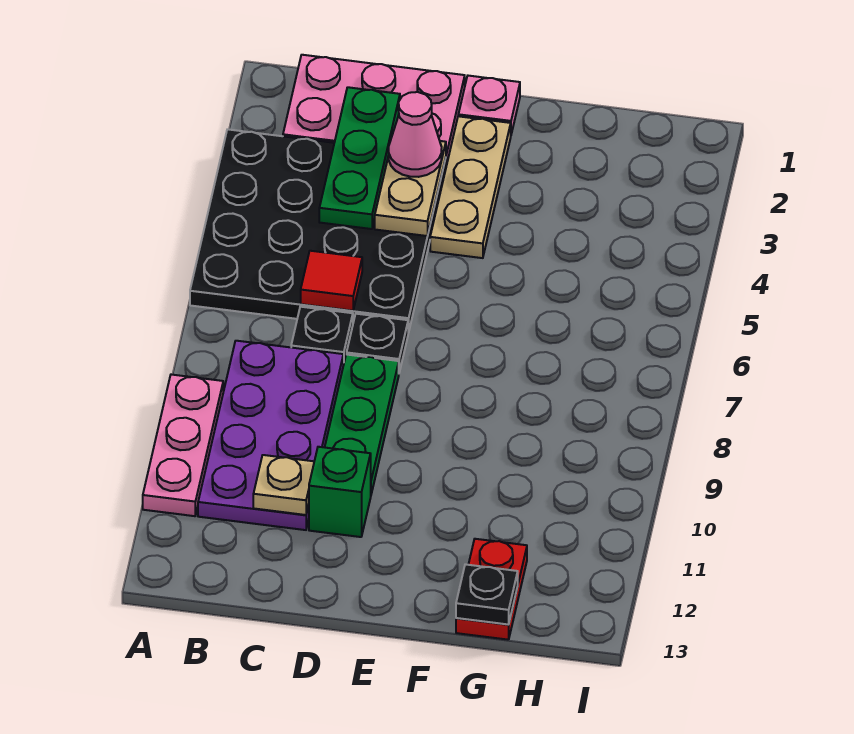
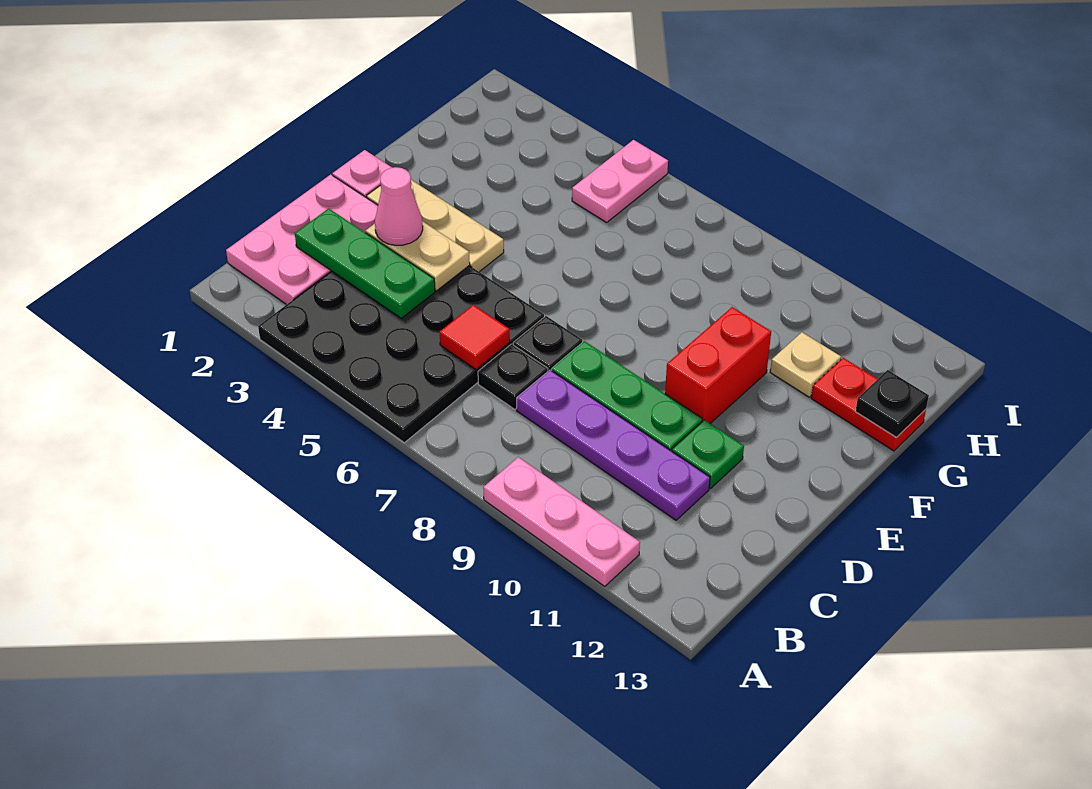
purple plate B8:C11 level 1 -> purple plate C8:C11 level 1
tan plate C11 level 2 -> tan plate G11 level 1
green brick D11 level 1 -> green plate D11 level 1
none -> red brick E10:F10 level 1
none -> pink plate H5:I5 level 1

